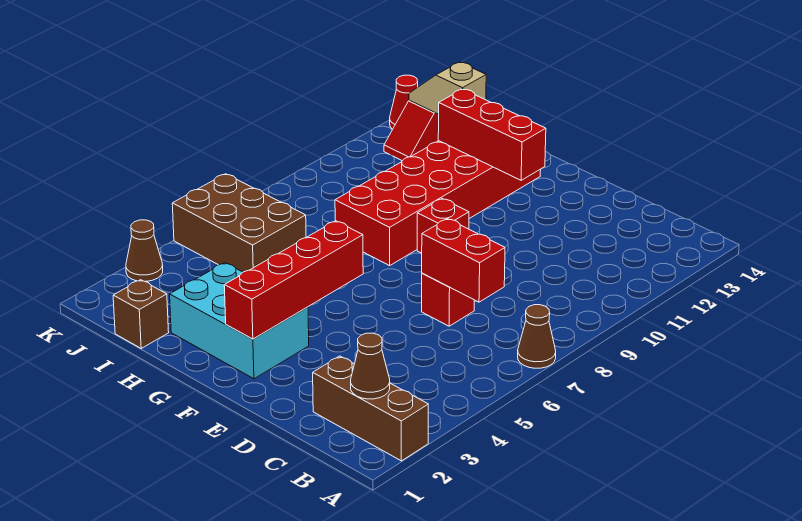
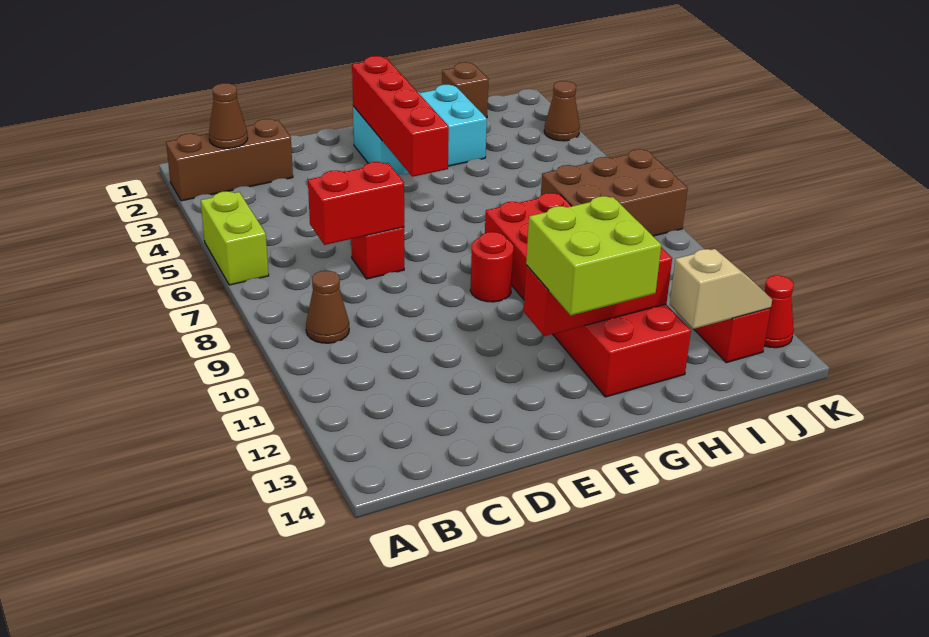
none -> lime brick A5:A6 level 1
brown cone A7 level 1 -> brown cone B9 level 1
red brick F9 level 1 -> red round brick F9 level 1
none -> lime brick F12:G13 level 3
brown brick I5:K6 level 1 -> brown brick I7:K8 level 1

